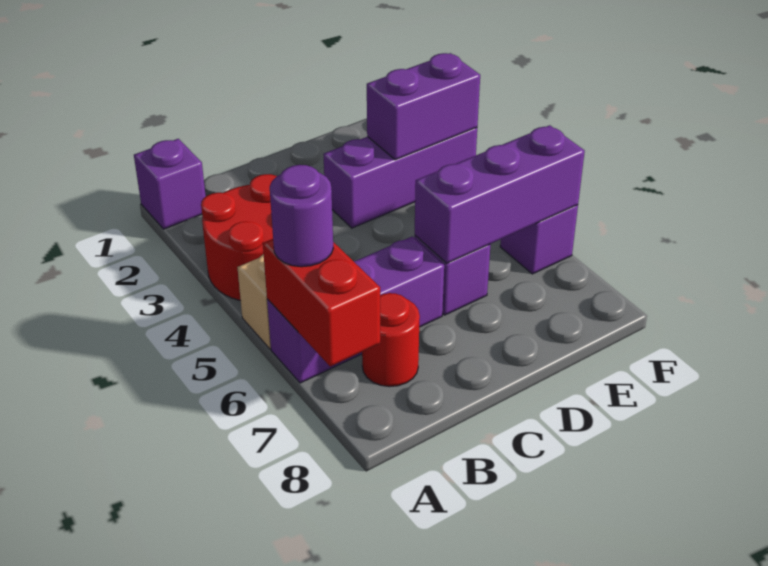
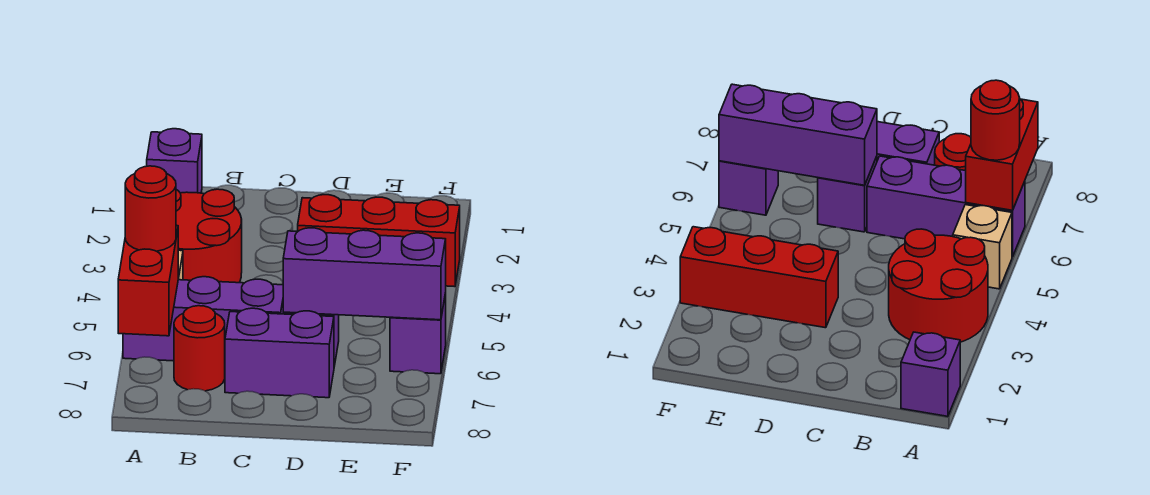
purple round brick A6 level 3 -> red round brick A6 level 3
purple brick D3:F3 level 1 -> red brick D3:F3 level 1
purple brick E3:F3 level 2 -> purple brick C7:D7 level 1

